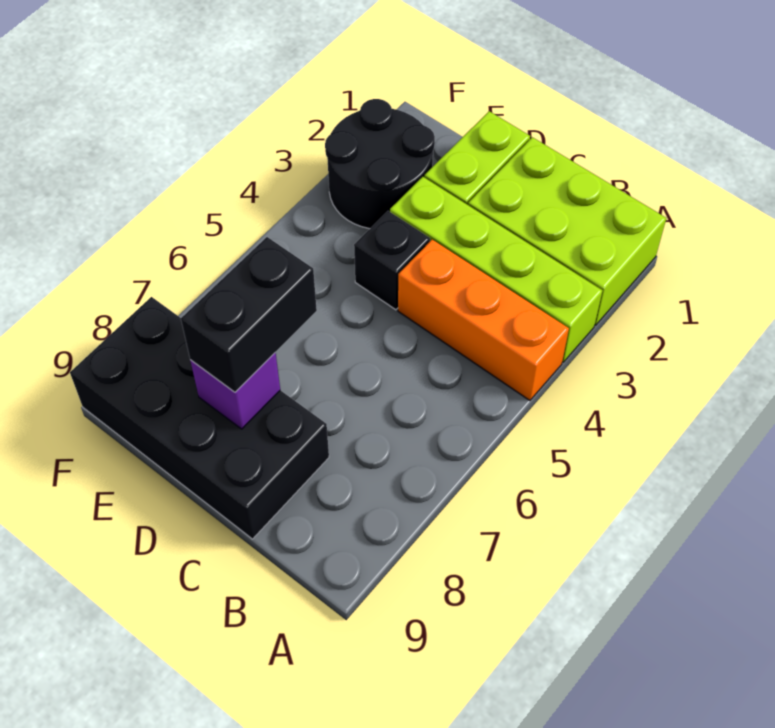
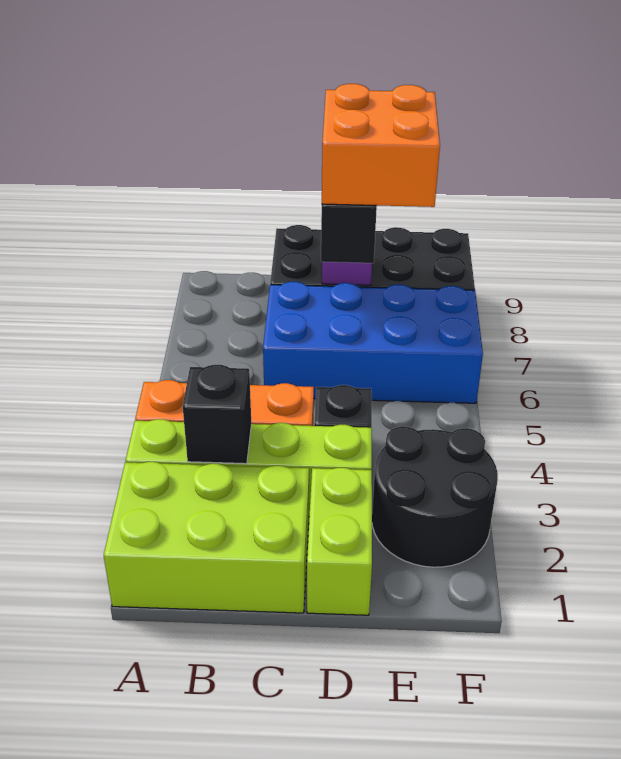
none -> black brick B3 level 2
none -> blue brick C6:F7 level 1
none -> orange brick D7:E8 level 4

